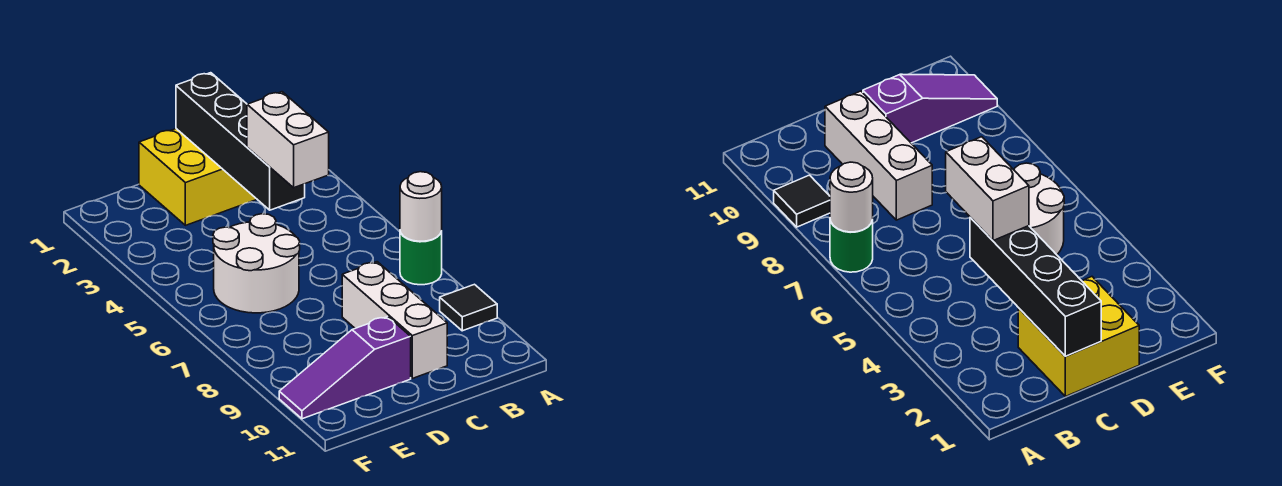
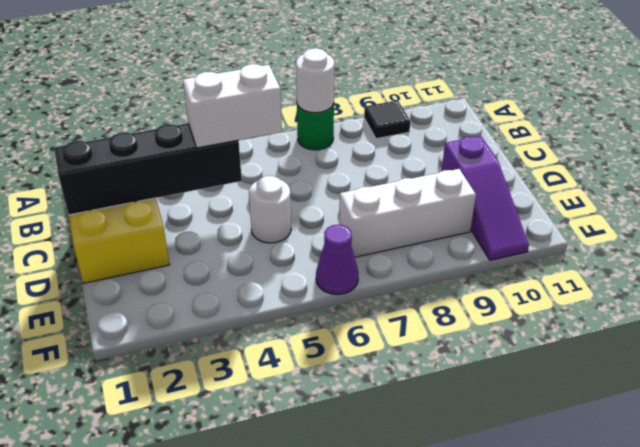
white brick C8:C10 level 1 -> white brick E7:E9 level 1
white round brick D5:E6 level 1 -> white round brick D5 level 1
none -> purple cone F6 level 1

